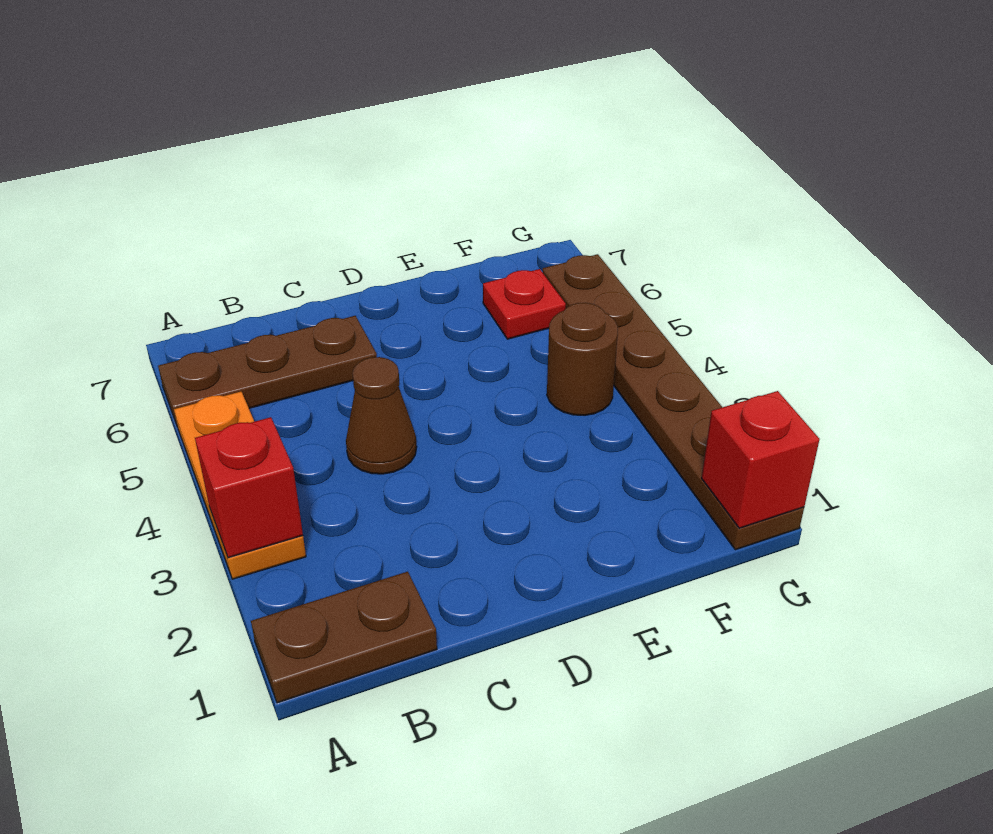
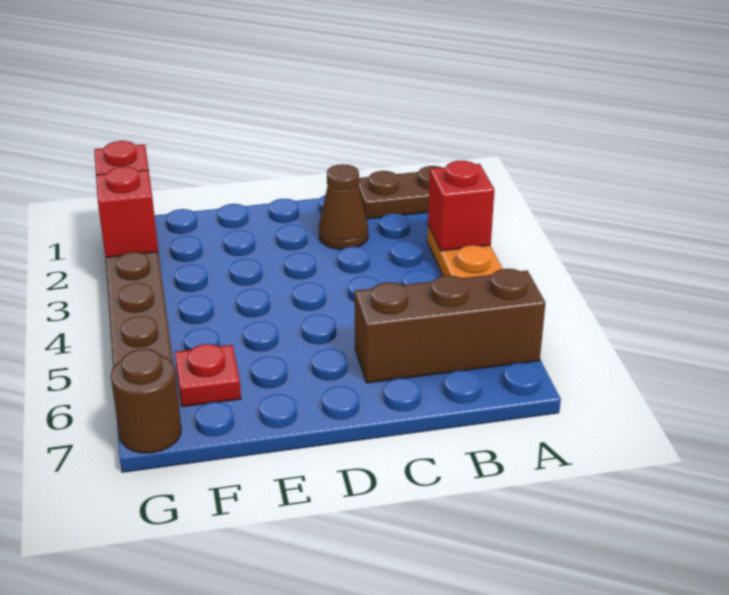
brown plate A6:C6 level 1 -> brown brick A6:C6 level 1
brown cone C4 level 1 -> brown cone C2 level 1
brown round brick F4 level 1 -> brown round brick G7 level 1
none -> red brick G2 level 2

